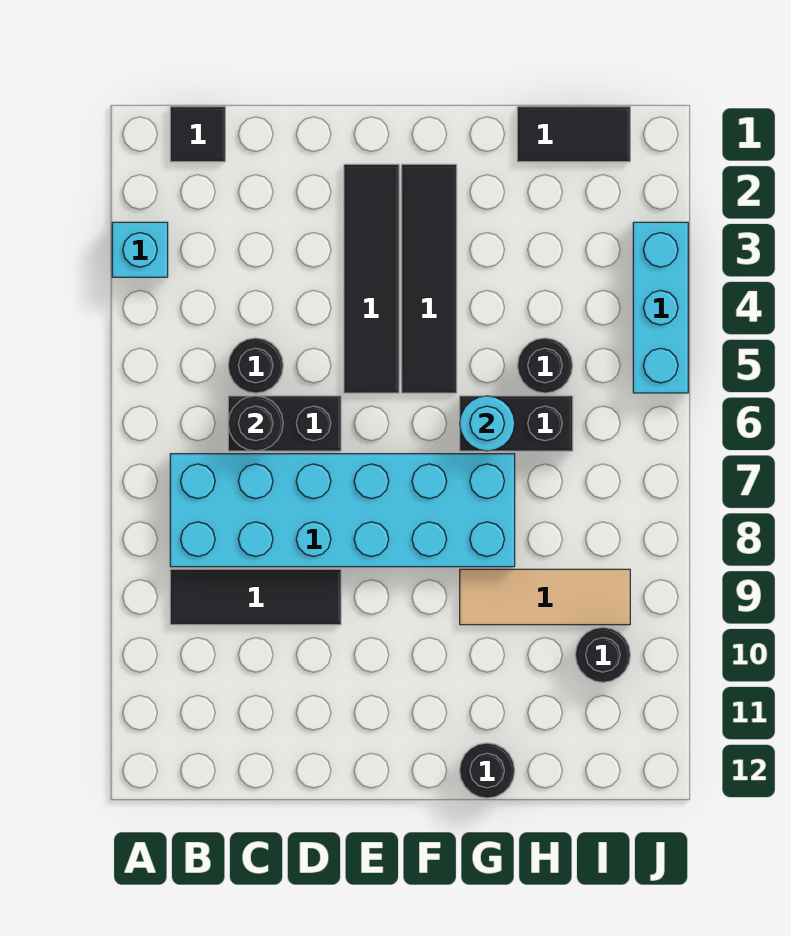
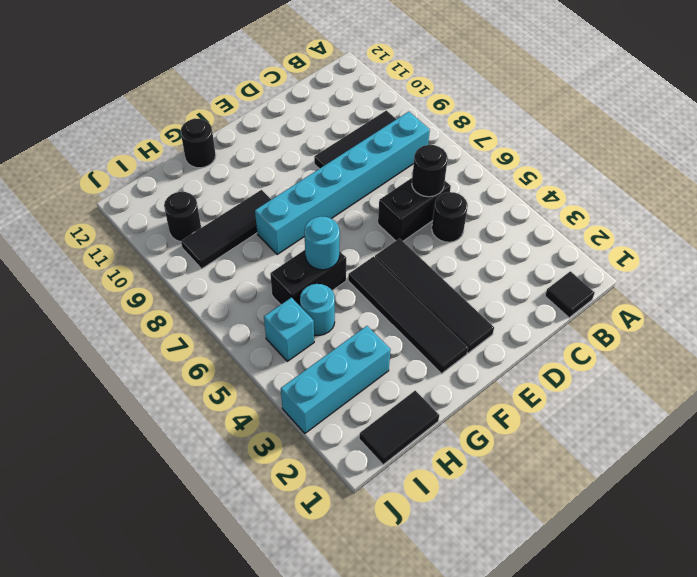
cyan brick A3 level 1 -> cyan brick I5 level 1
cyan brick B7:G8 level 1 -> cyan brick B8:G8 level 1
tan tile G9:I9 level 1 -> black tile G9:I9 level 1
black round brick H5 level 1 -> cyan round brick H5 level 1
cyan brick J3:J5 level 1 -> cyan brick H3:J3 level 1

